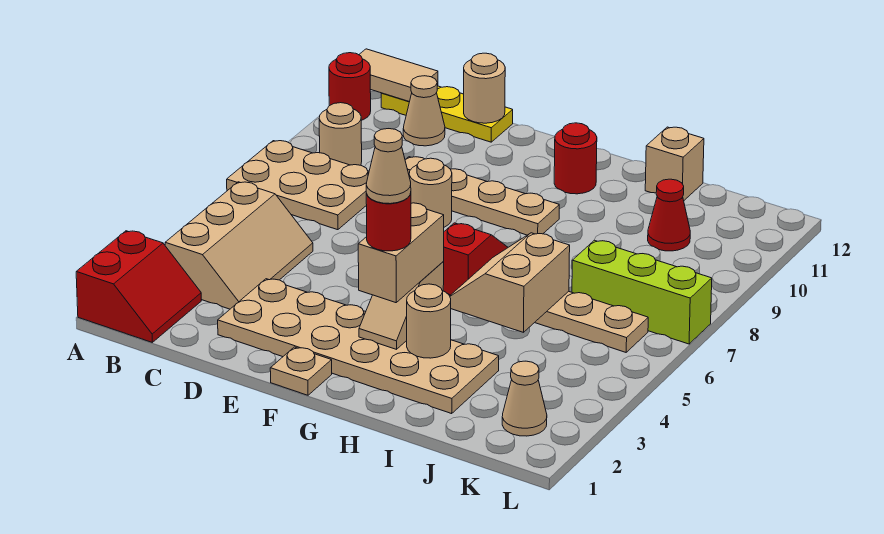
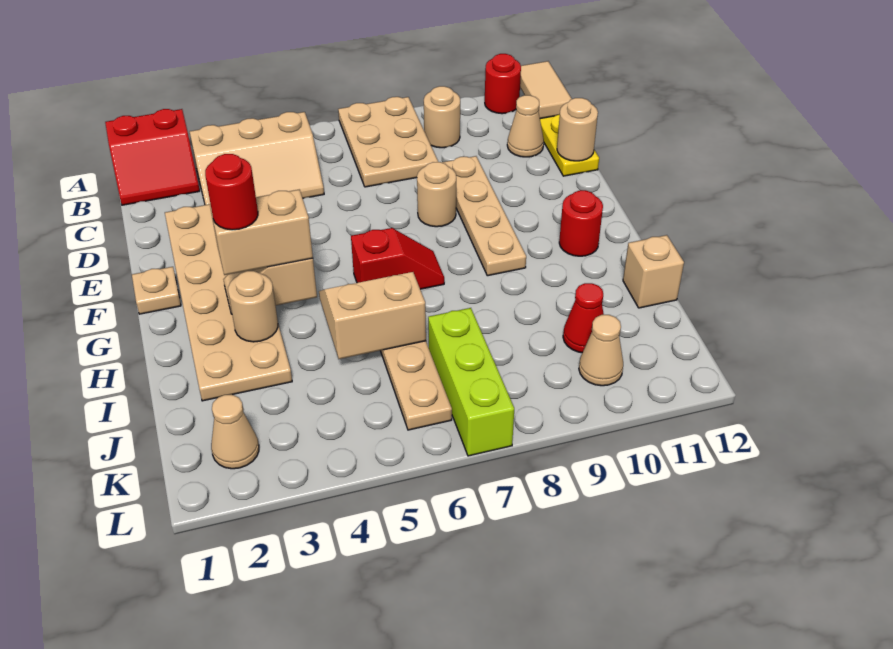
tan cone G3 level 5 -> tan cone K10 level 1

